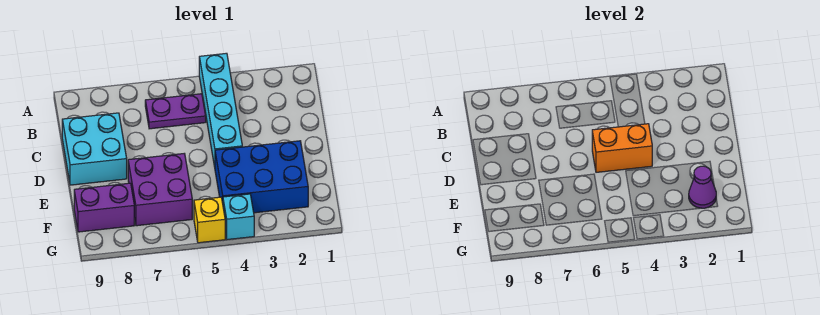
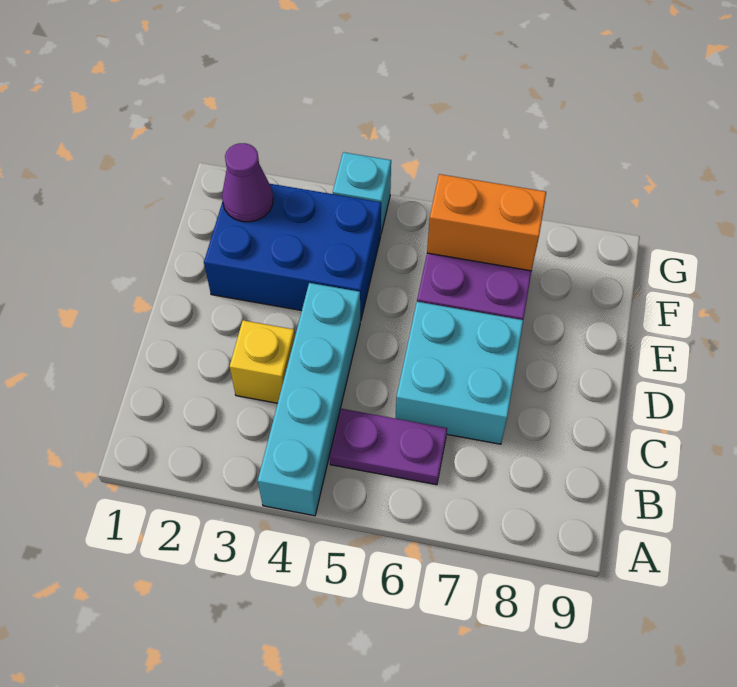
cyan brick C8:D9 level 1 -> cyan brick C6:D7 level 1
orange brick D4:D5 level 2 -> orange brick F6:F7 level 2
purple brick F8:F9 level 1 -> none
yellow brick G5 level 1 -> yellow brick C3 level 1

